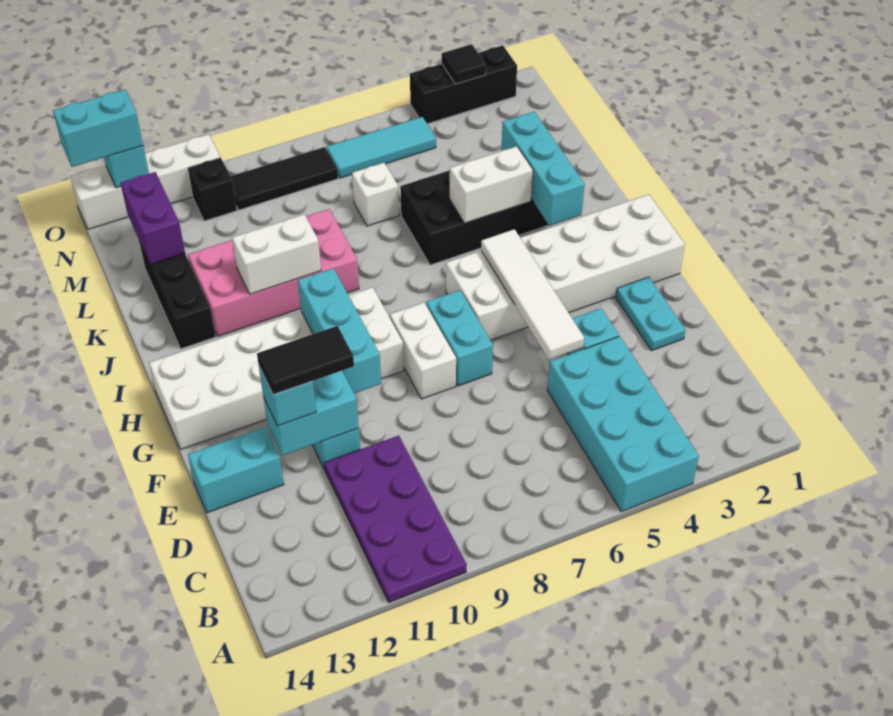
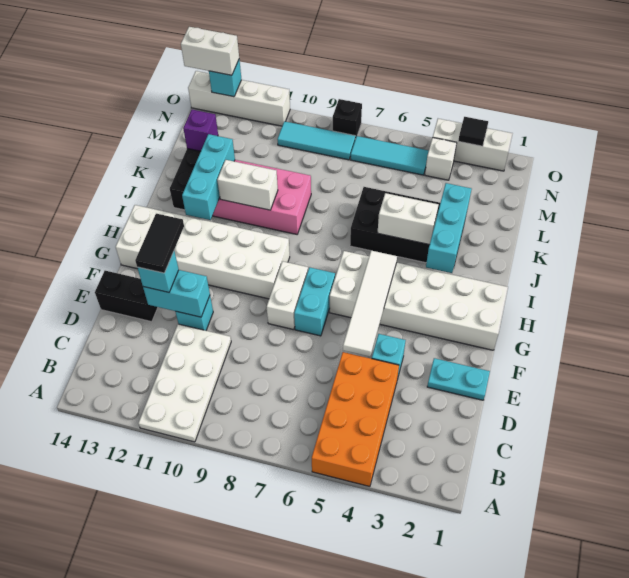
cyan brick A4:D5 level 1 -> orange brick A4:D5 level 1
purple plate A10:D11 level 1 -> white plate A10:D11 level 1
cyan plate E2:F2 level 1 -> cyan plate E1:E2 level 1
black tile E11:E12 level 4 -> black tile E12:F12 level 4
cyan brick E13:E14 level 1 -> black brick E13:E14 level 1
cyan brick F10:H10 level 2 -> cyan brick I12:K12 level 2
white brick L7 level 1 -> white brick N4 level 1
purple brick L13:M13 level 2 -> purple brick L13 level 2
black tile N8:N10 level 1 -> cyan tile N8:N10 level 1
black brick N11 level 1 -> black brick O8 level 1
black brick O2:O4 level 1 -> white brick O2:O4 level 1
cyan brick O13:O14 level 3 -> white brick O13:O14 level 3

